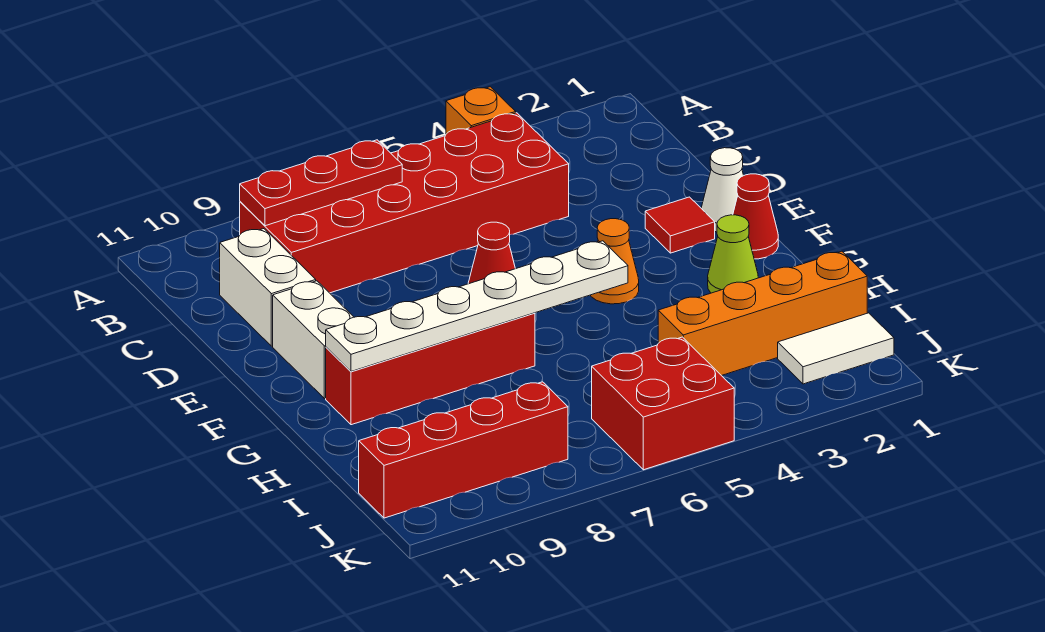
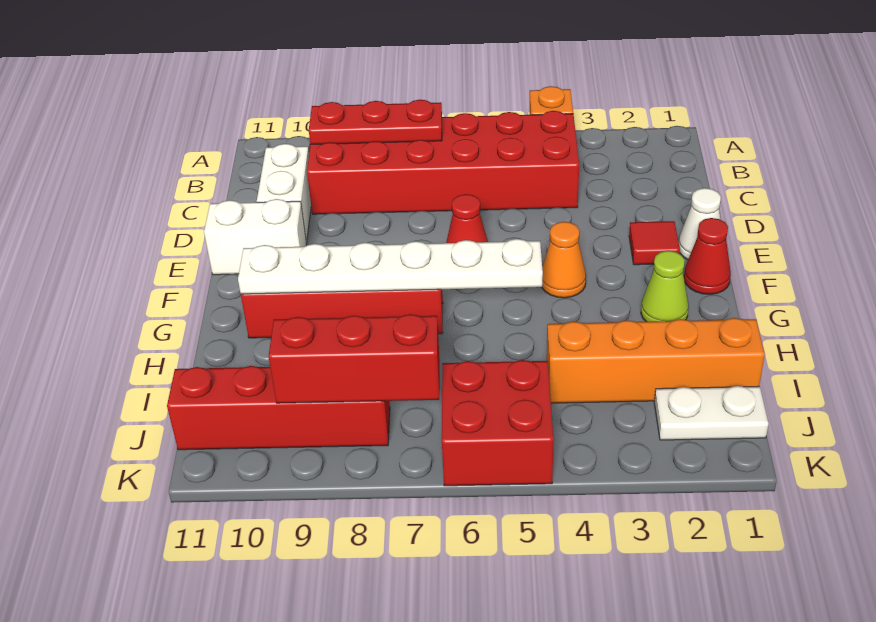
white brick E10:F10 level 1 -> white brick E10:E11 level 1
white tile J1:J2 level 1 -> white plate J1:J2 level 1
none -> red brick J7:J9 level 2

